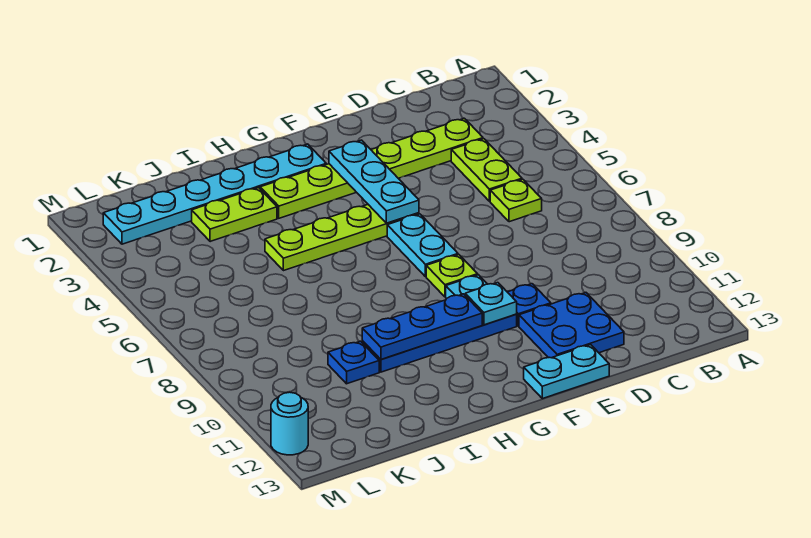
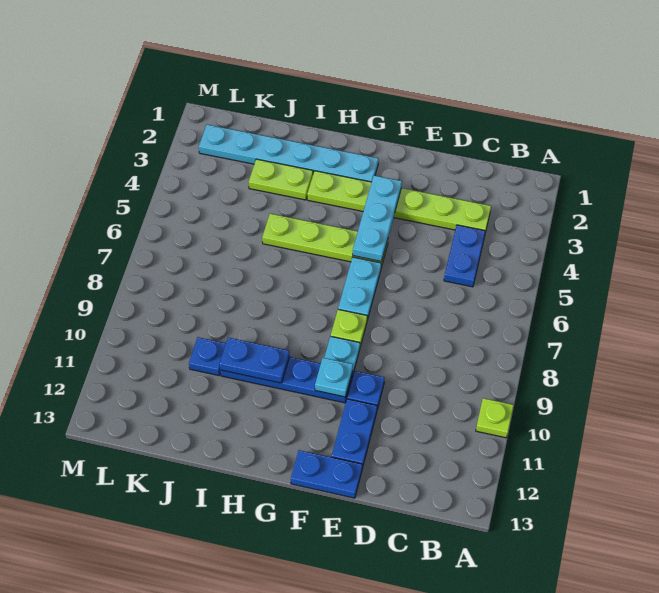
lime plate C4:C5 level 1 -> blue plate C4:C5 level 1
lime plate C6 level 1 -> lime plate A10 level 1
blue plate D11:E12 level 1 -> blue plate E11:E12 level 1
cyan plate E13:F13 level 1 -> blue plate E13:F13 level 1
blue plate G10:I10 level 2 -> blue plate H10:I10 level 2
cyan round brick M12 level 1 -> none

